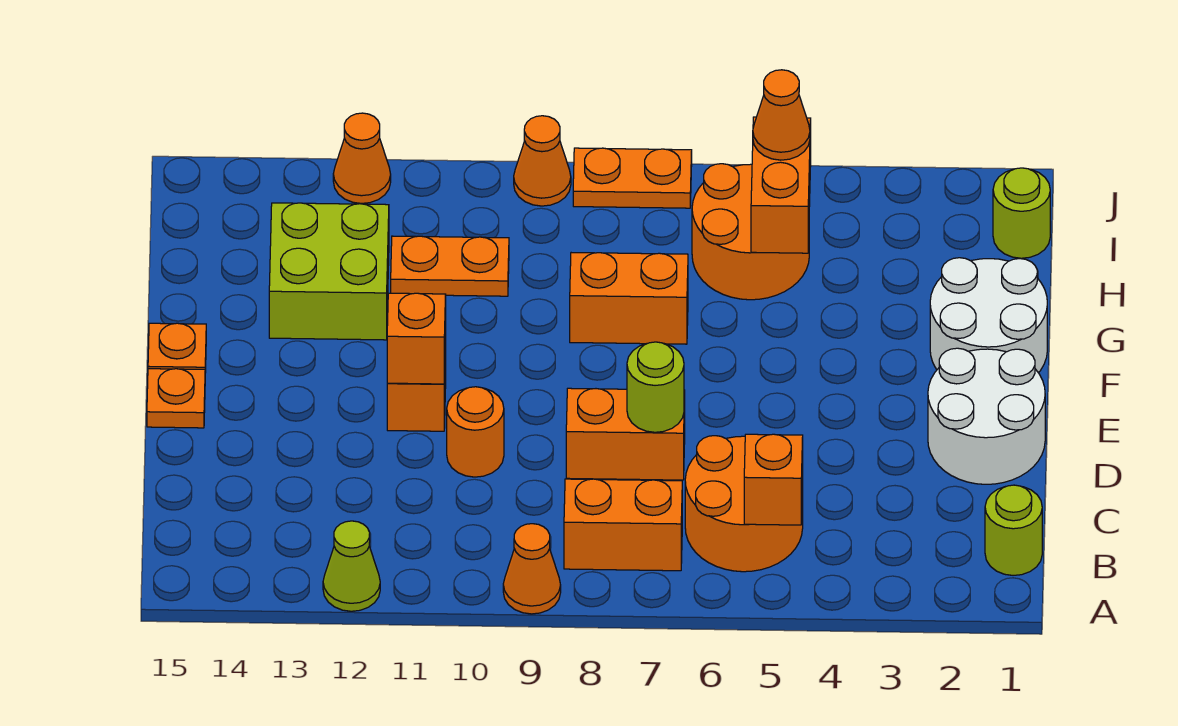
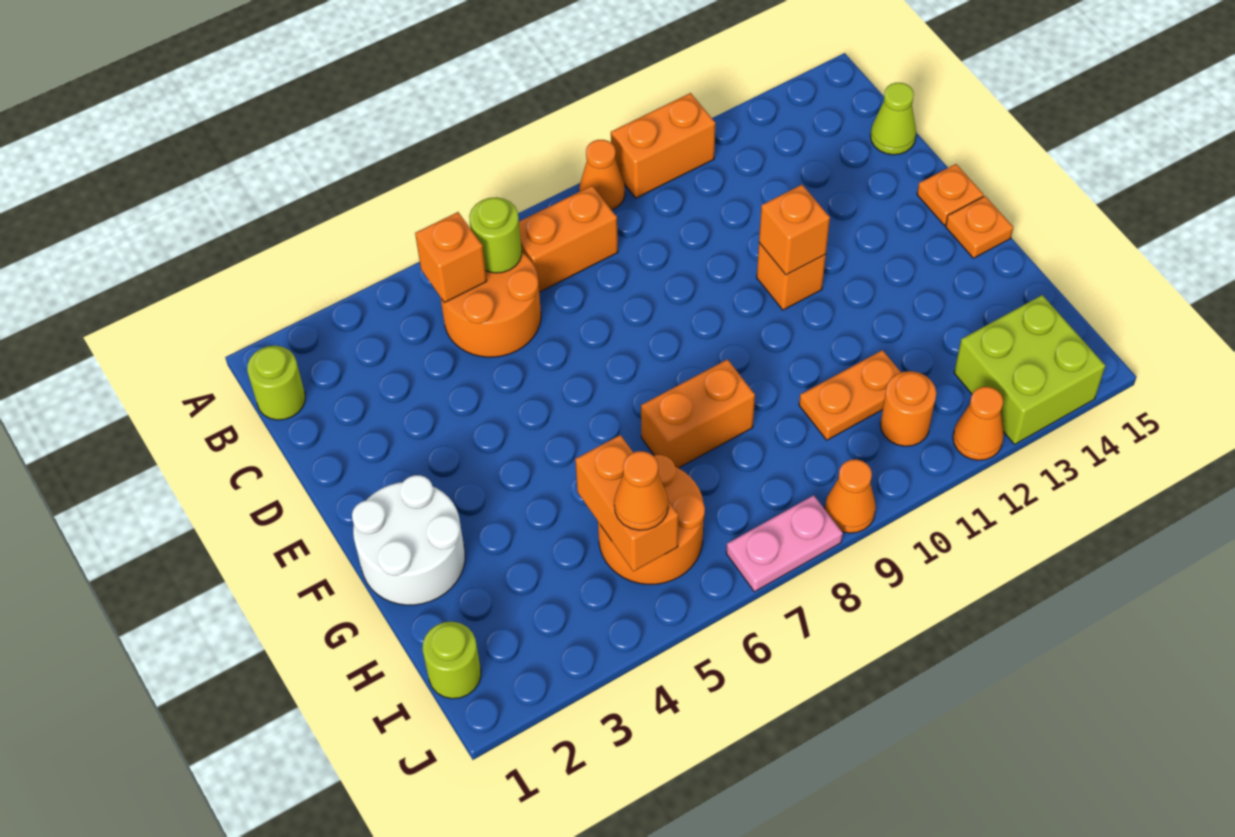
lime cone A12 level 1 -> lime cone C15 level 1
white round brick D1:E2 level 1 -> none
orange brick D7:D8 level 1 -> orange brick A10:A11 level 1
lime round brick D7 level 2 -> lime round brick B6 level 2
orange round brick D10 level 1 -> orange round brick I11 level 1
lime brick G12:H13 level 1 -> lime brick I13:J14 level 1
orange plate J7:J8 level 1 -> pink plate J7:J8 level 1

